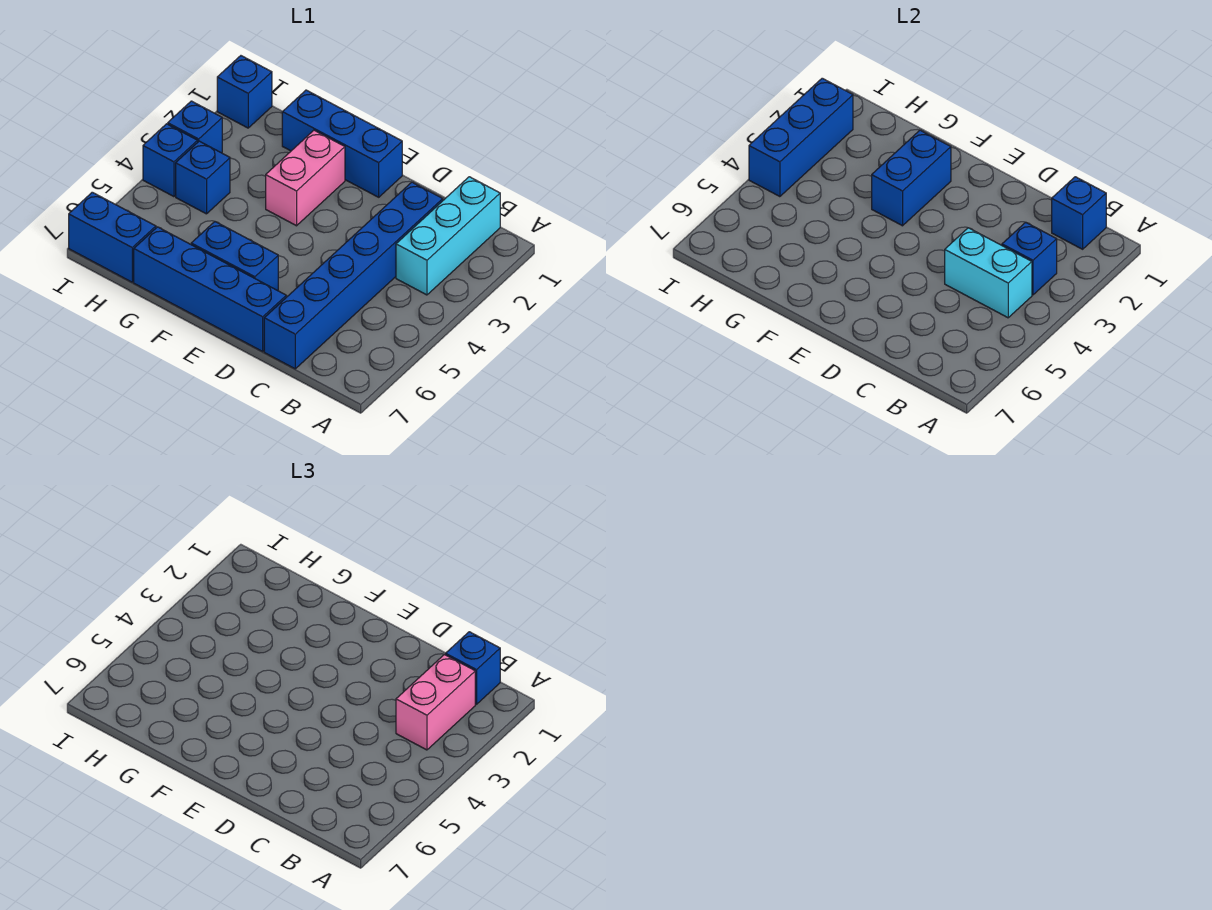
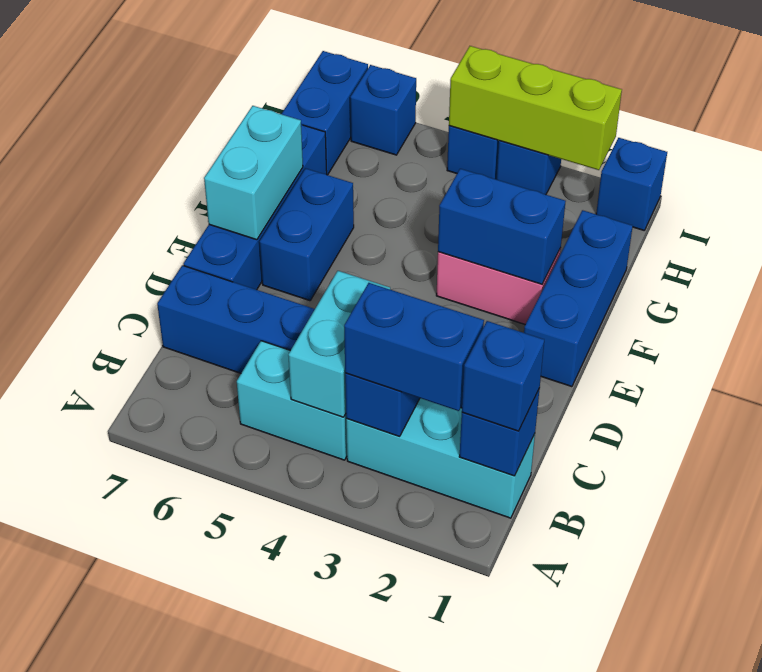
pink brick B2:B3 level 3 -> blue brick B2:B3 level 3
none -> cyan brick B4:B5 level 1
none -> cyan brick E7:F7 level 2
blue brick H4 level 1 -> blue brick I6 level 1
blue brick I2:I4 level 2 -> lime brick I2:I4 level 2

